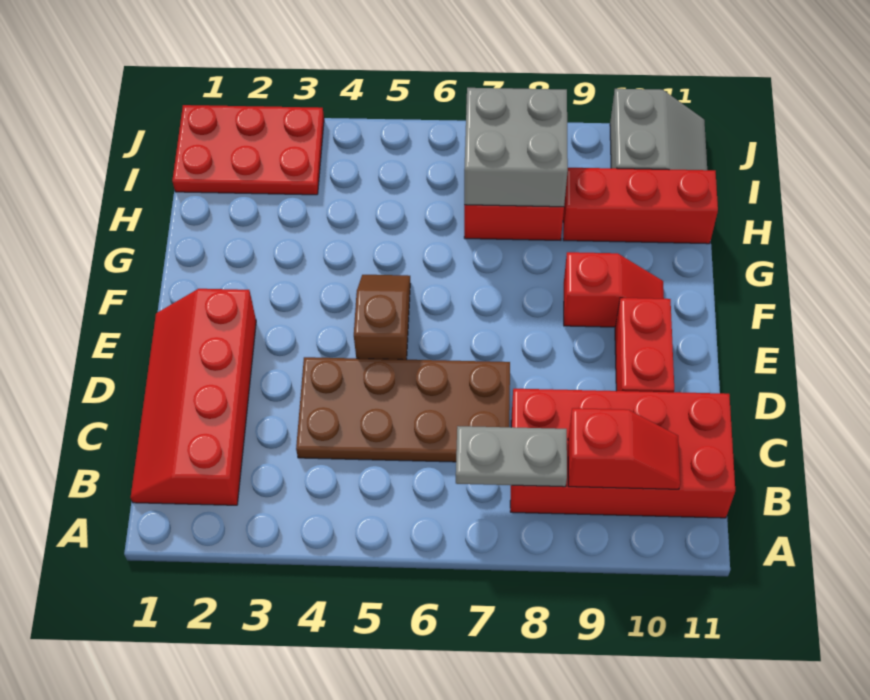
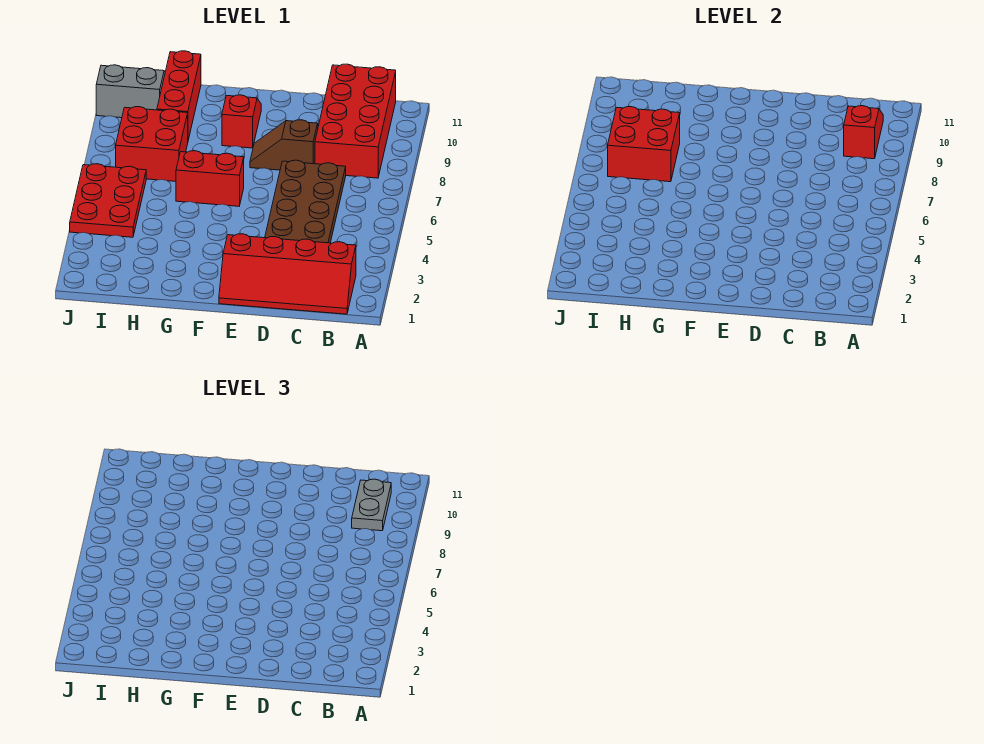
grey plate B7:B8 level 2 -> grey plate B9:B10 level 3
red brick D10:E10 level 1 -> red brick F6:G6 level 1
brown slope E5:F5 level 1 top E -> brown slope D8:E8 level 1 top D
grey brick H7:I8 level 2 -> red brick H7:I8 level 2
red plate I1:J3 level 1 -> red plate I4:J6 level 1

